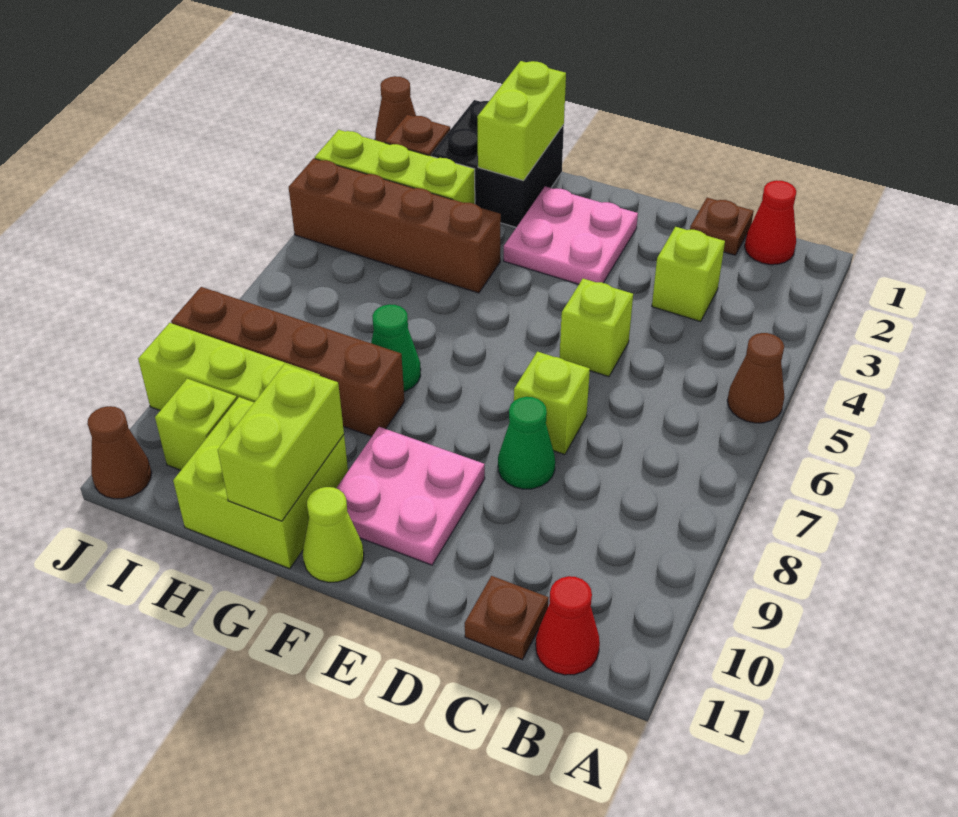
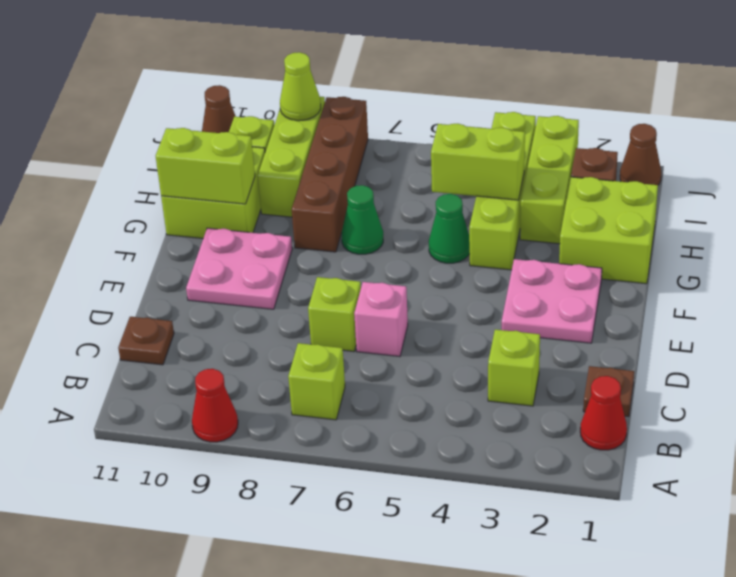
brown cone A5 level 1 -> none
red cone B11 level 1 -> red cone A9 level 1
lime brick D5 level 1 -> lime brick B7 level 1
none -> pink brick D6 level 1
green cone D8 level 1 -> green cone G5 level 1
lime cone F11 level 1 -> lime cone J9 level 2
black brick G1:H2 level 1 -> lime brick G1:H2 level 1
lime brick G1:G2 level 2 -> lime brick H4:H5 level 2
brown brick G4:J4 level 1 -> lime brick G4:J4 level 1

